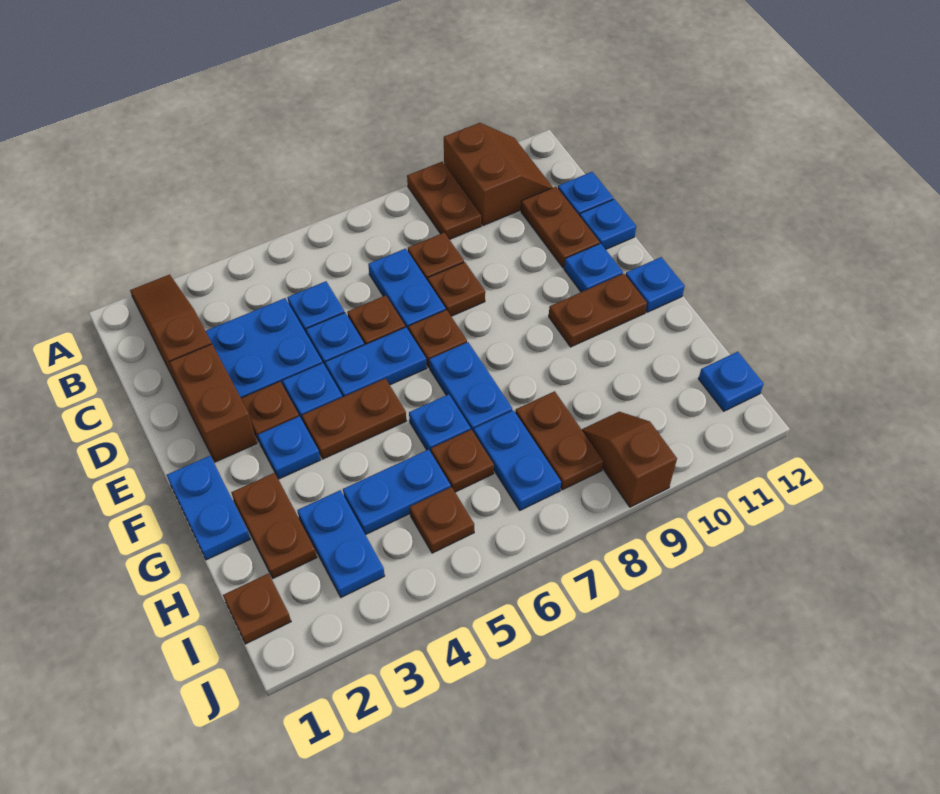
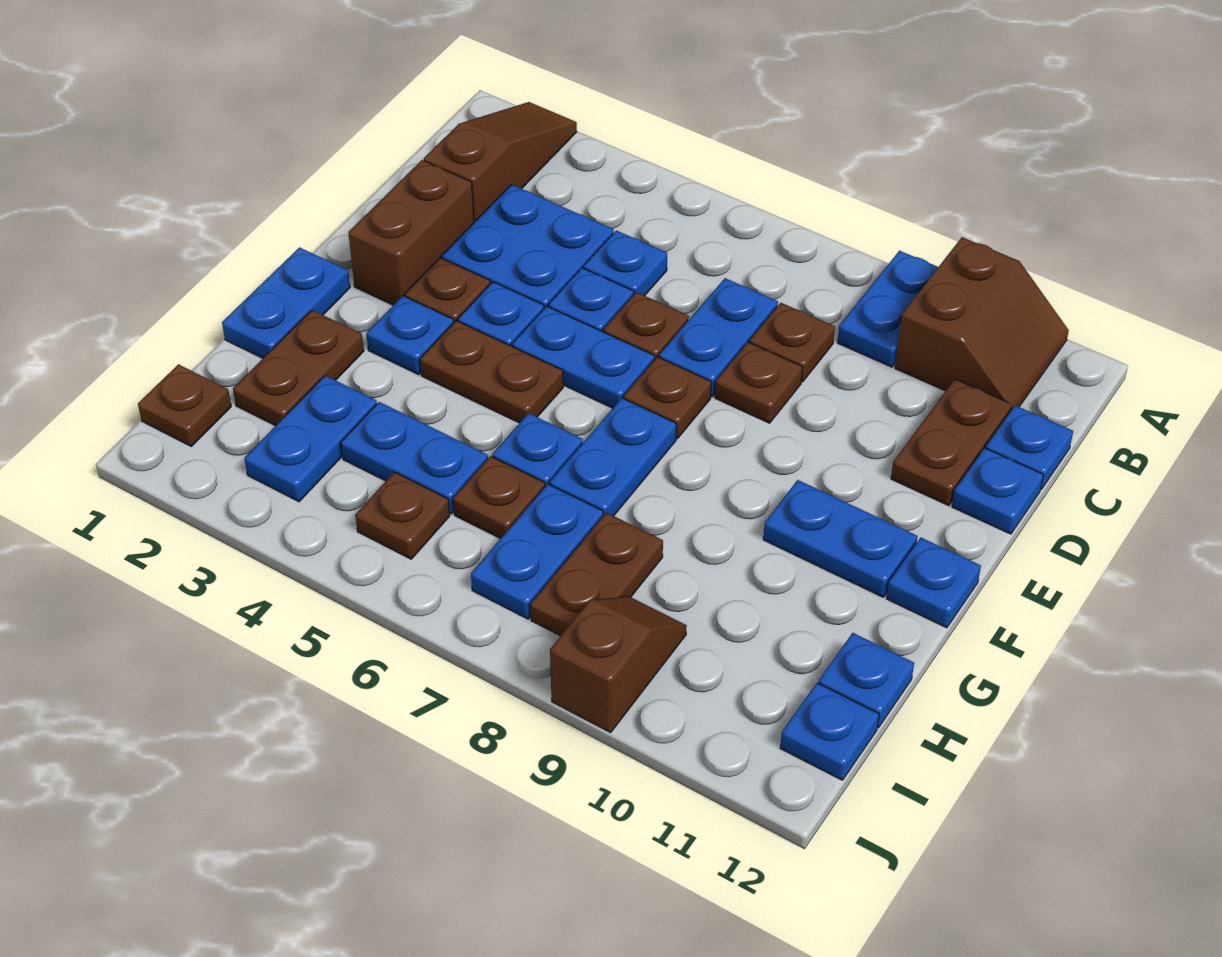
brown plate A9:B9 level 1 -> blue plate A9:B9 level 1
blue plate E11 level 1 -> blue plate H12 level 1
brown plate F10:F11 level 1 -> blue plate F10:F11 level 1

